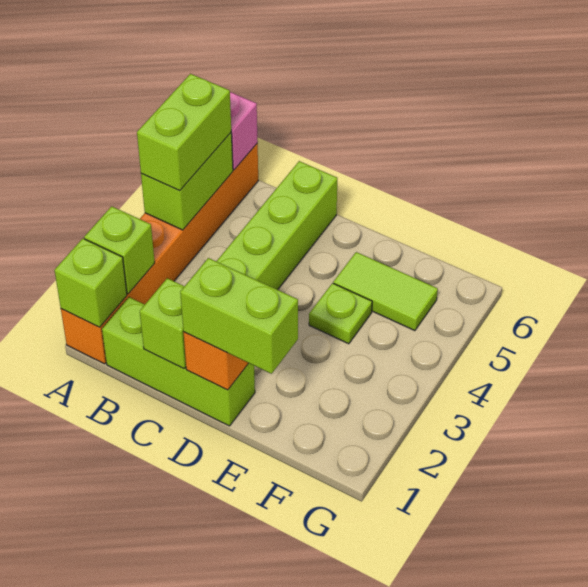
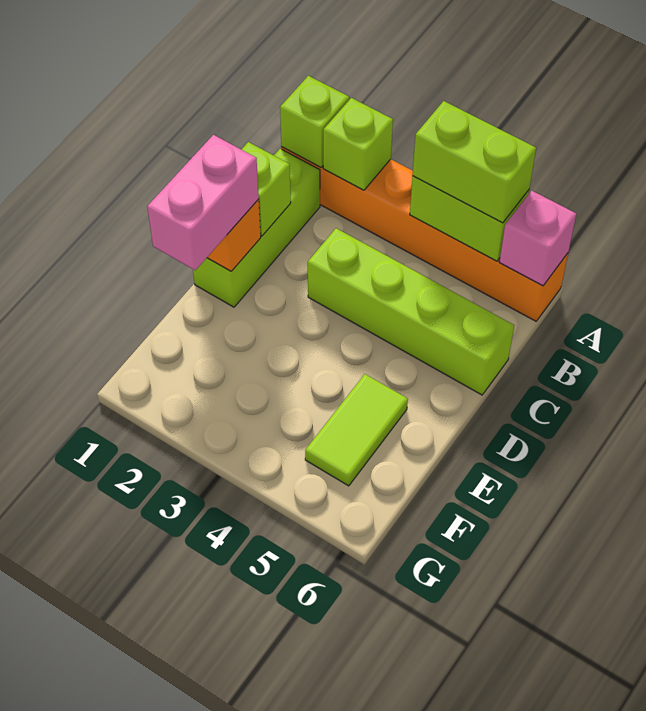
lime brick D1:E1 level 3 -> pink brick D1:E1 level 3
lime plate E4 level 1 -> none

